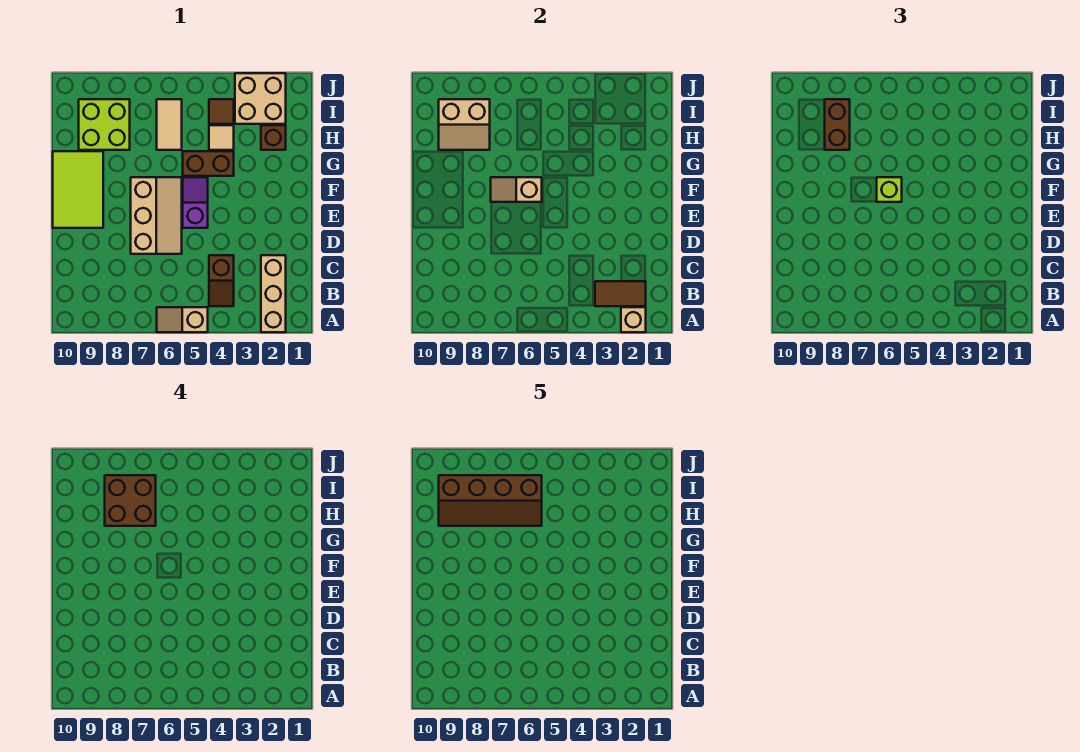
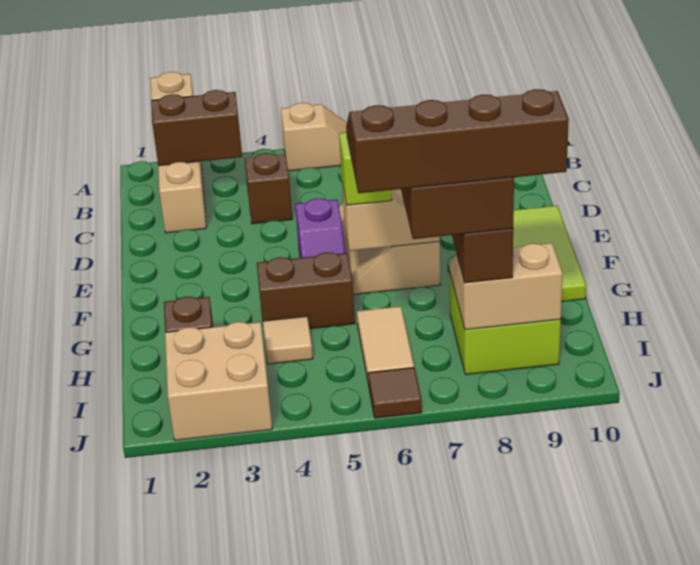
brown tile B2:B3 level 2 -> brown brick B2:B3 level 2
brown tile I4 level 1 -> brown tile J6 level 1

